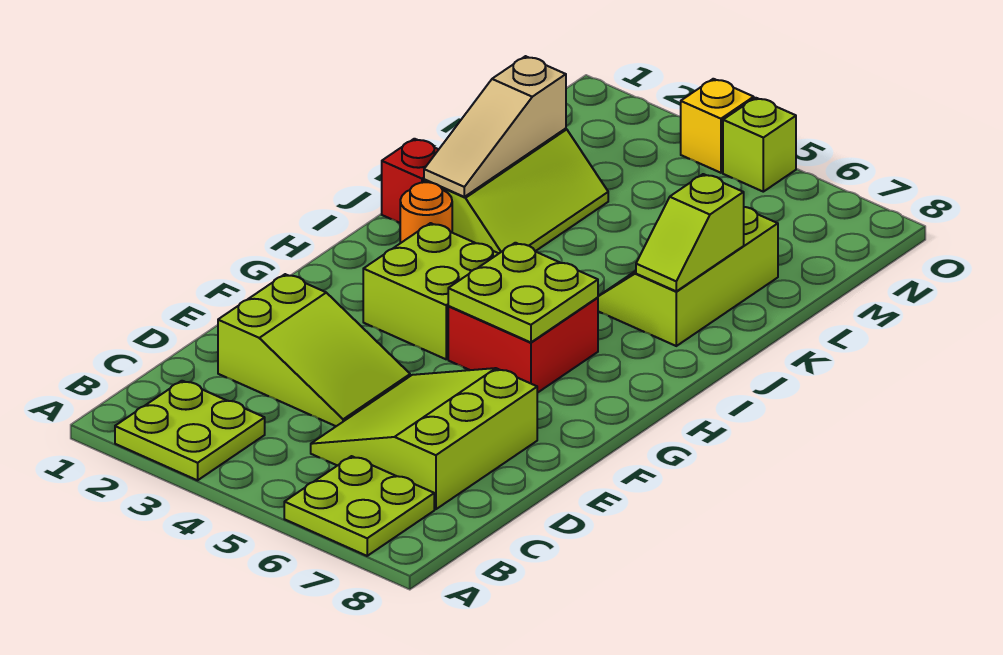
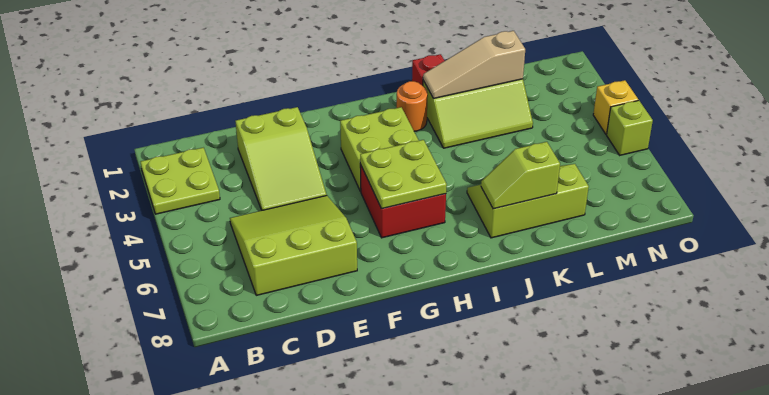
lime plate A6:B7 level 1 -> none

